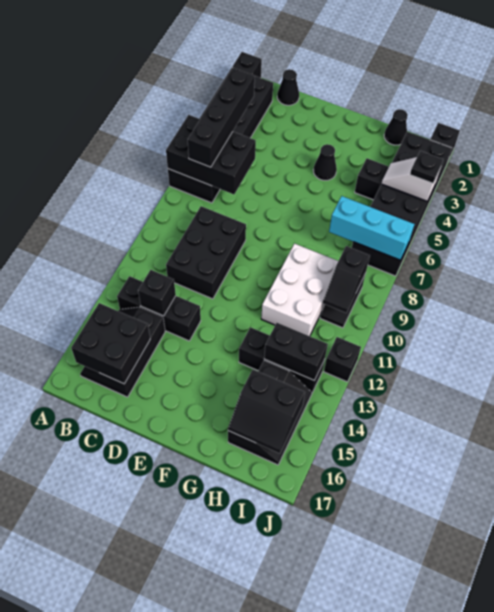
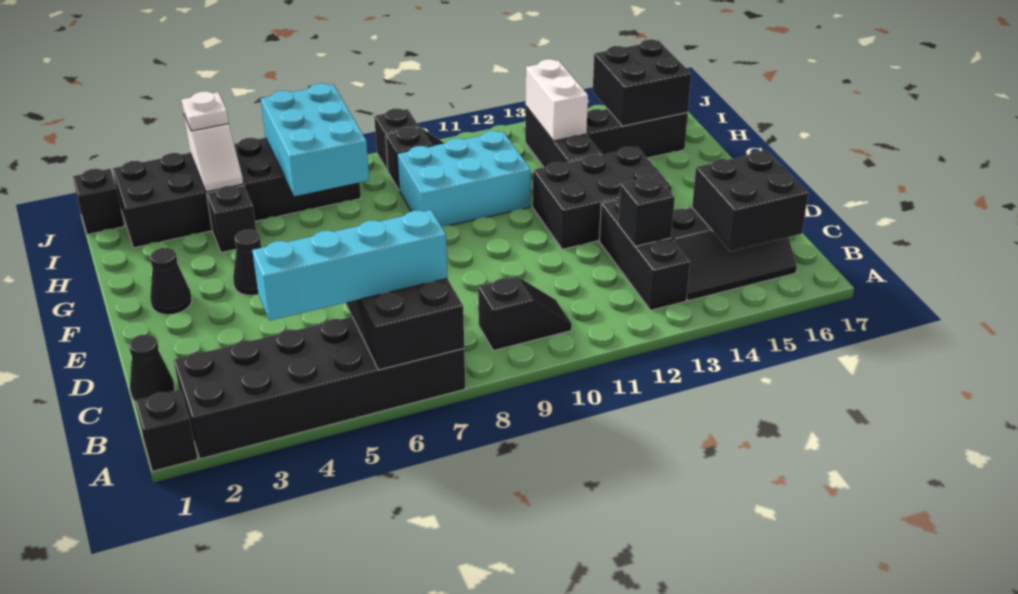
black brick B4:B7 level 3 -> cyan brick B4:B7 level 3
black brick C9:D11 level 1 -> black brick E12:F14 level 1
white brick G9:H11 level 1 -> cyan brick G9:H11 level 1
black cone H1 level 1 -> black cone F2 level 1
cyan brick H7:J7 level 2 -> cyan brick H6:J7 level 2
black brick H13:I13 level 2 -> white brick H13:I13 level 2
black slope H15:I16 level 2 top 15 -> black brick H15:I16 level 2
black slope I9:I10 level 2 top 9 -> black slope B9:B10 level 1 top 9
black plate J4 level 3 -> white plate J4 level 3
black brick J12 level 1 -> black brick J9 level 1

